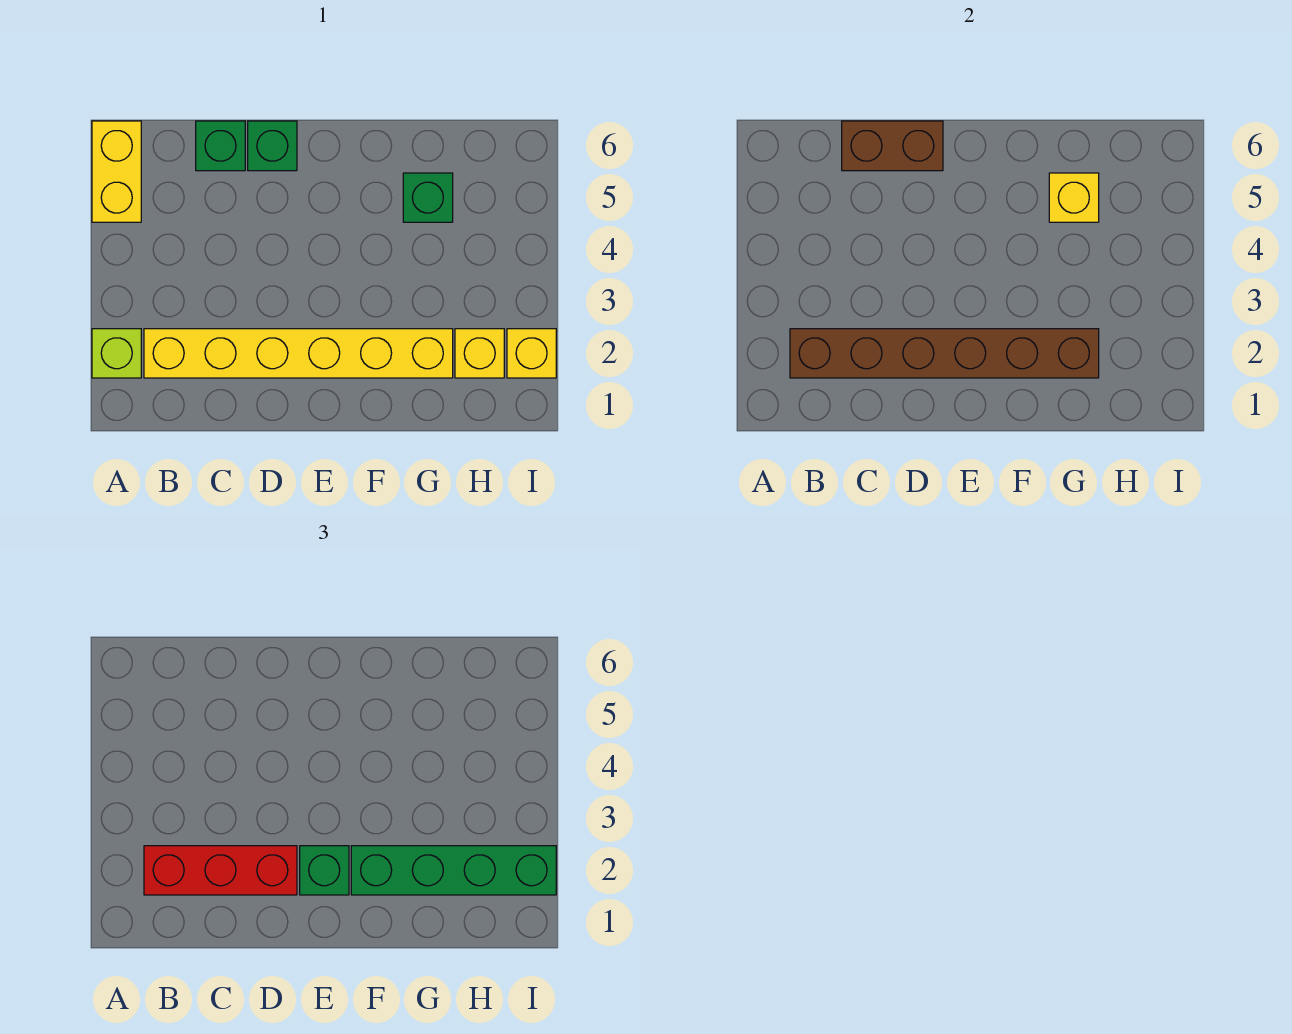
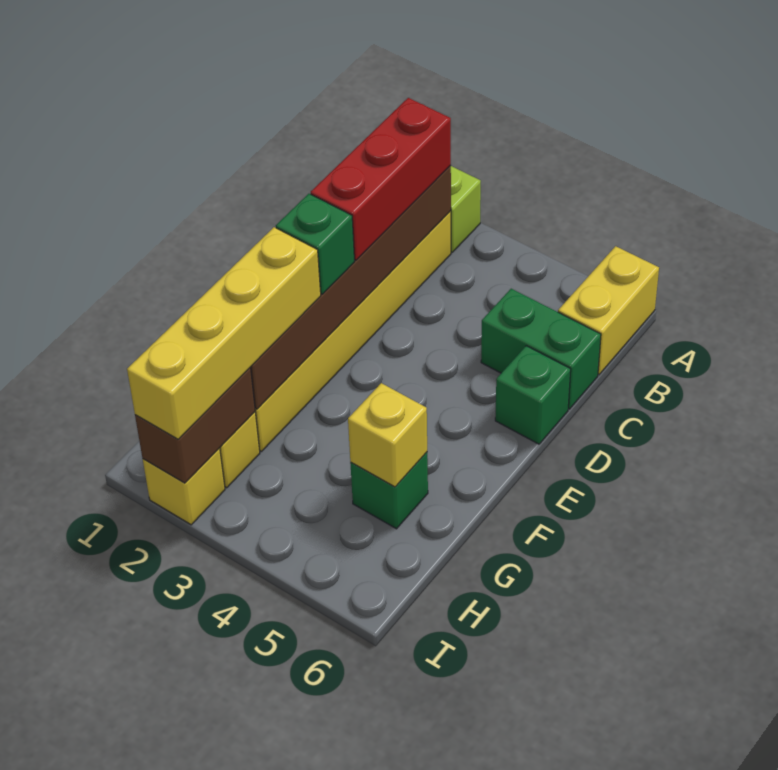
yellow brick A5:A6 level 1 -> yellow brick A6:B6 level 1
green brick C6 level 1 -> green brick C5:C6 level 1
brown brick C6:D6 level 2 -> brown brick H2:I2 level 2
green brick F2:I2 level 3 -> yellow brick F2:I2 level 3

